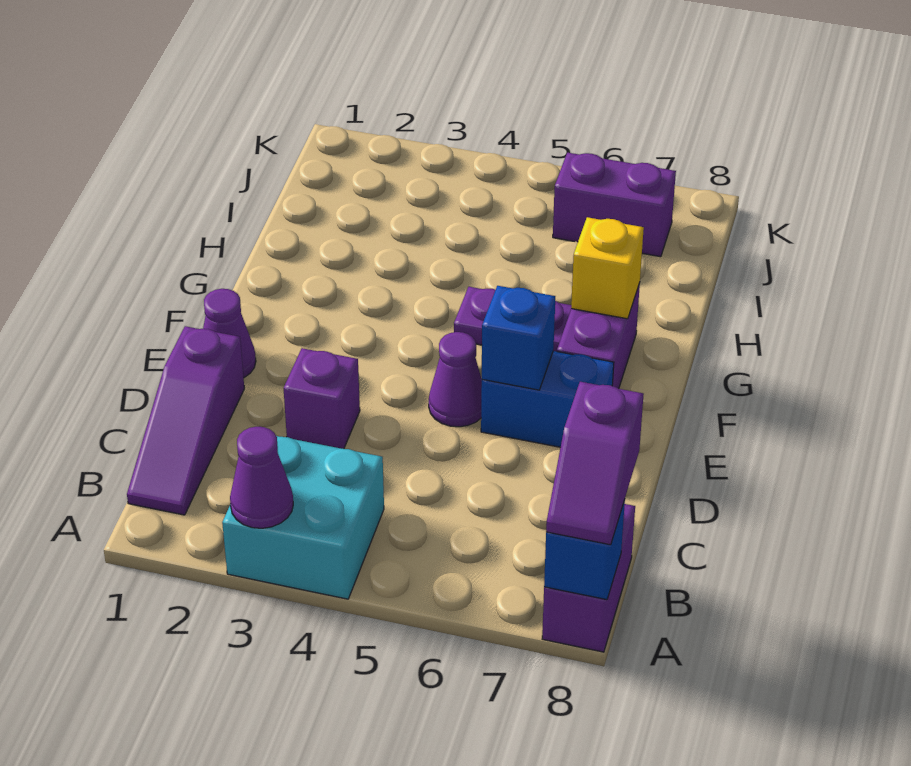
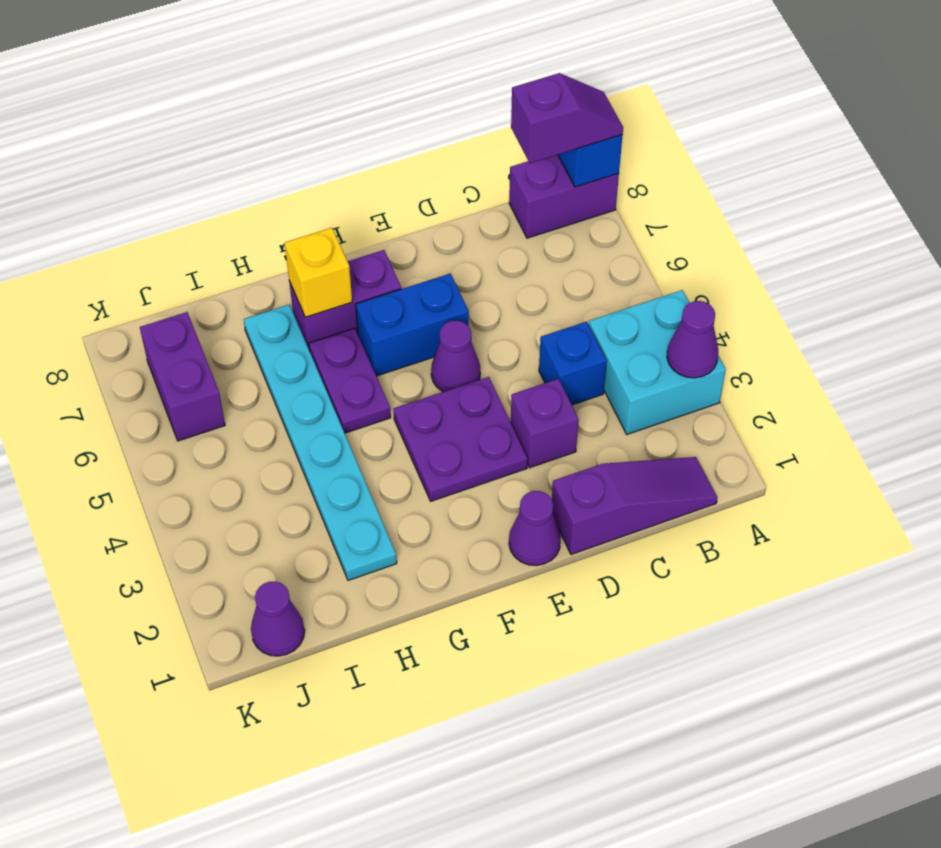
none -> purple plate E3:F4 level 1
blue brick E6:E7 level 1 -> blue brick E6:F6 level 1
blue brick E6 level 2 -> blue brick C4 level 1
none -> cyan plate H2:H7 level 1
none -> purple cone J1 level 1

